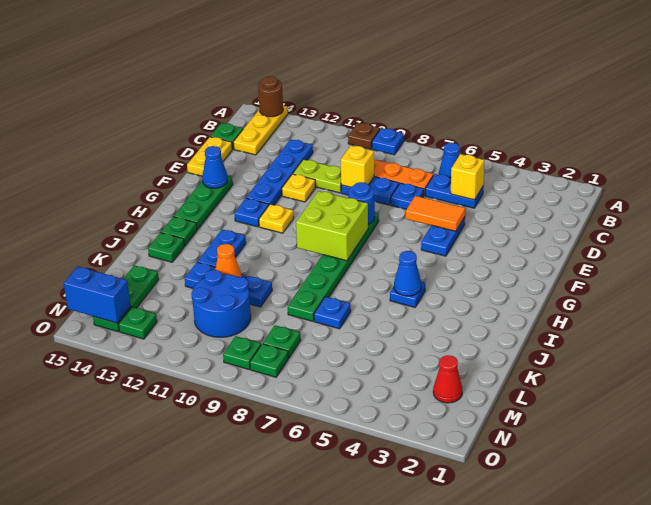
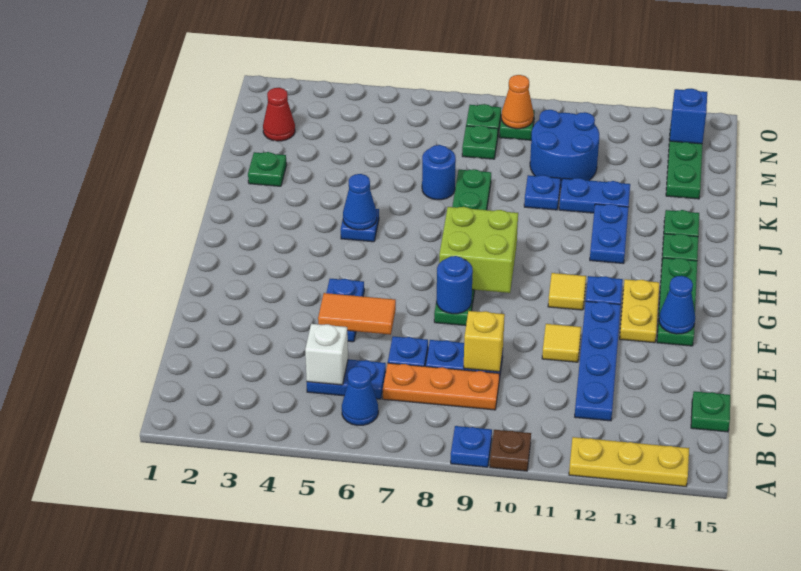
yellow plate A14:C14 level 1 -> yellow plate A12:A14 level 1
brown round brick A14 level 2 -> none
yellow brick C5 level 2 -> white brick C5 level 2
lime plate D10:D11 level 1 -> none
yellow plate D15:E15 level 1 -> yellow plate F13:G13 level 1
yellow plate E11 level 1 -> yellow tile E11 level 1
yellow plate G11 level 1 -> yellow tile G11 level 1
blue plate K7 level 1 -> blue round brick K7 level 1
orange cone K11 level 2 -> orange cone N9 level 2
green plate N13 level 1 -> green plate K2 level 1
blue brick N14:N15 level 2 -> blue brick N14 level 2

